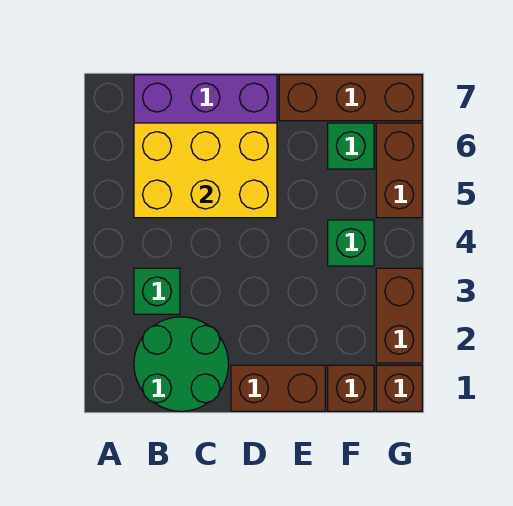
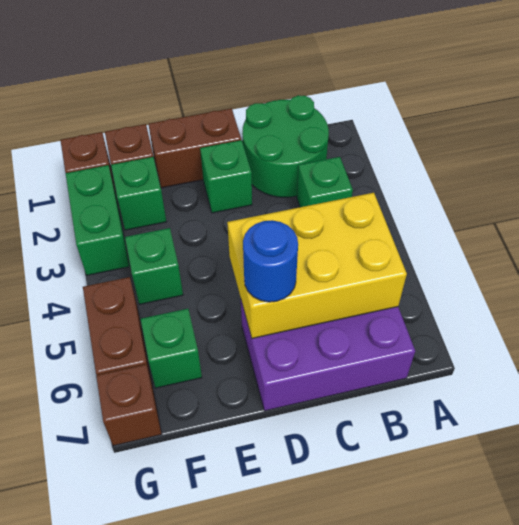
none -> green brick D2 level 1
none -> blue round brick D6 level 3
brown brick E7:G7 level 1 -> brown brick G7 level 1
none -> green brick F2 level 1
brown brick G2:G3 level 1 -> green brick G2:G3 level 1

